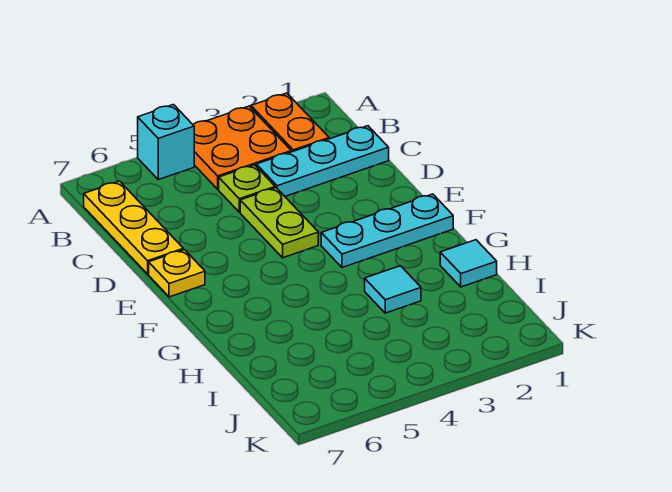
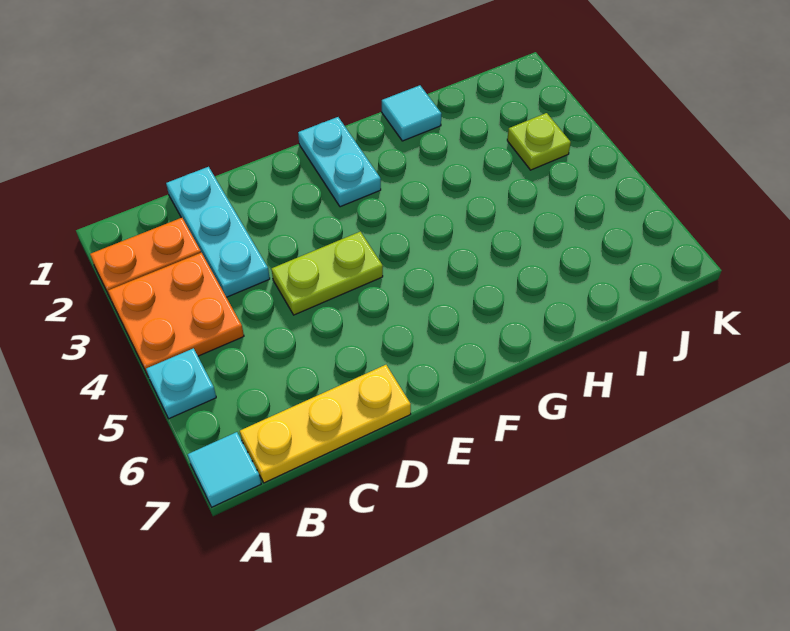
cyan brick A5 level 1 -> cyan plate A5 level 1
lime plate C4 level 1 -> lime plate J3 level 1
yellow plate E7 level 1 -> none
cyan plate F1:F3 level 1 -> cyan plate F1:F2 level 1
cyan tile H3 level 1 -> cyan tile A7 level 1

